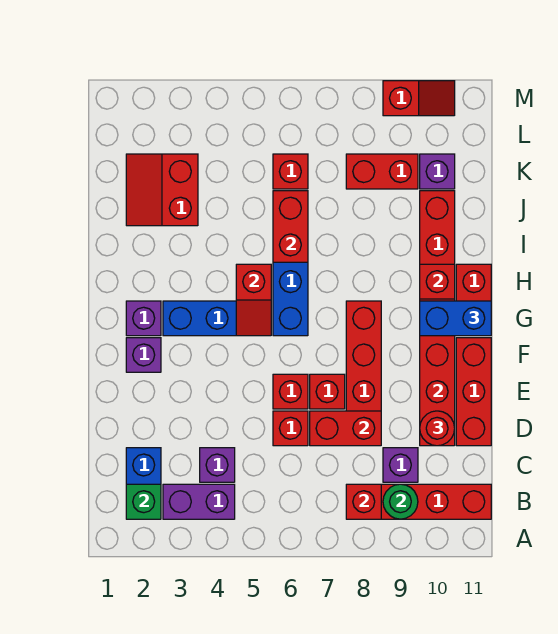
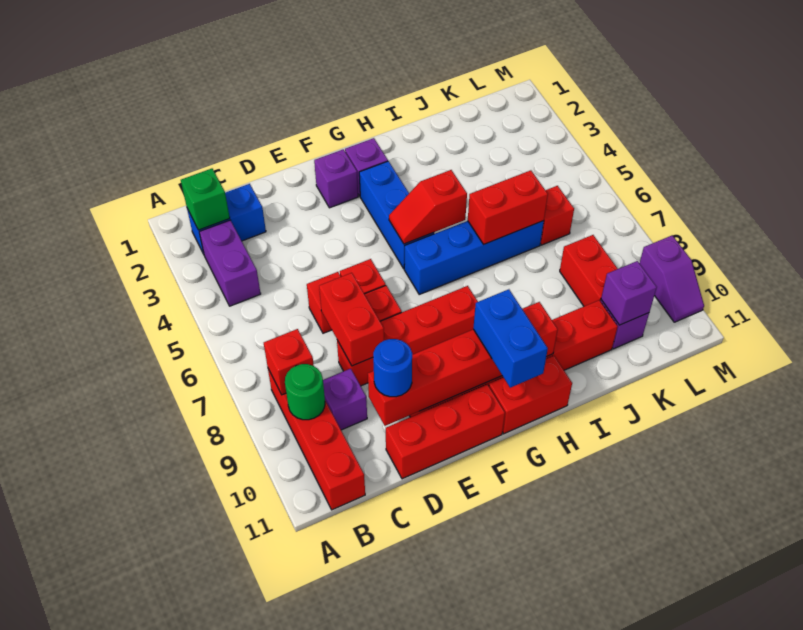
purple brick C4 level 1 -> purple brick K10 level 2
red round brick D10 level 3 -> blue round brick D10 level 3
red slope J2:K3 level 1 top 3 -> none
red slope M9:M10 level 1 top 9 -> purple slope M9:M10 level 1 top 9

